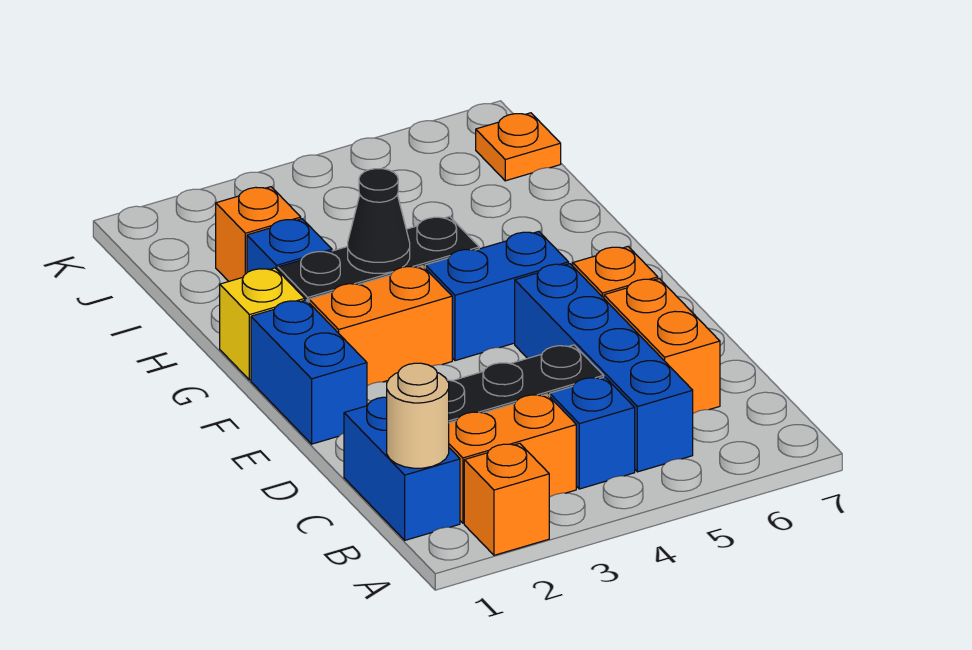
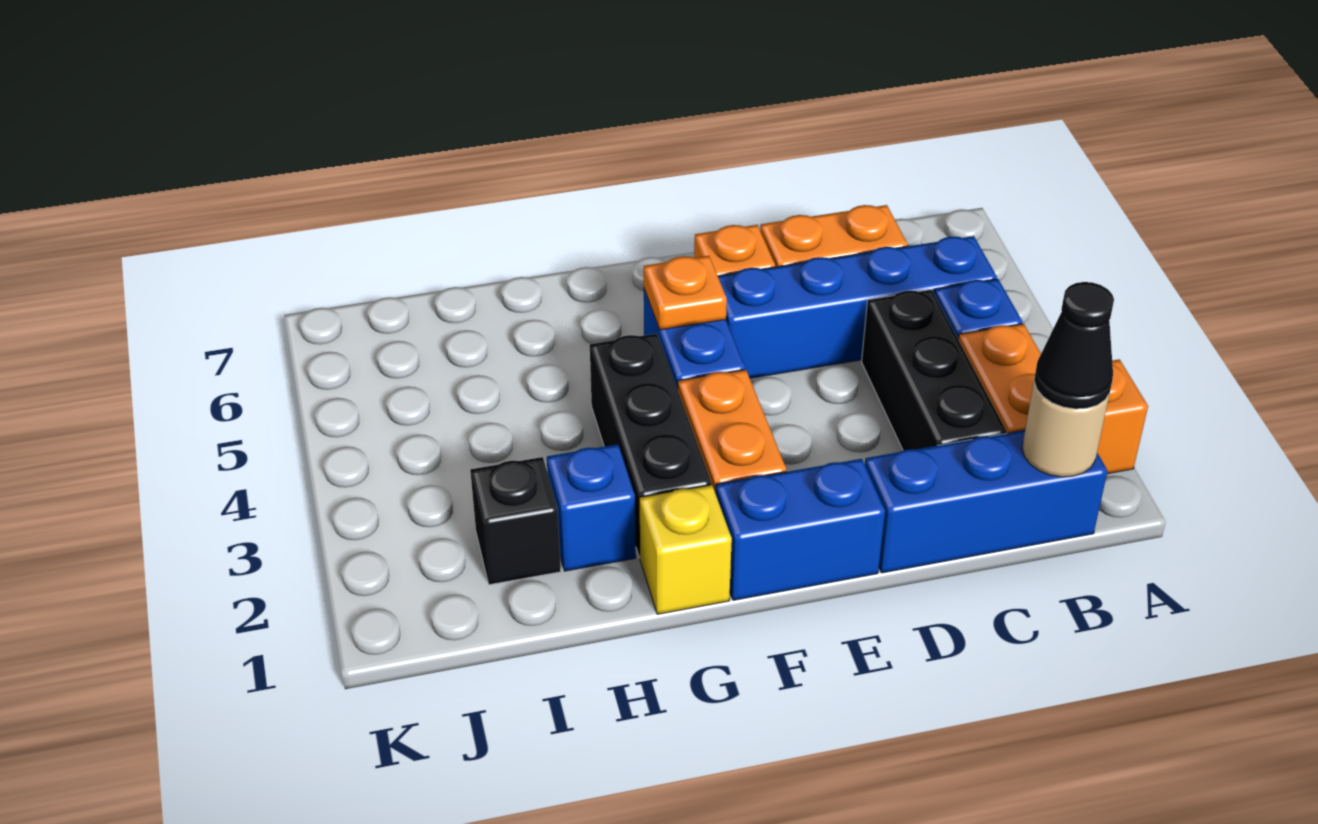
blue brick B1:C1 level 1 -> blue brick B1:D1 level 1
black cone G3 level 2 -> black cone B1 level 3
orange brick I2 level 1 -> black brick I2 level 1
orange plate J7 level 1 -> orange plate F5 level 2

